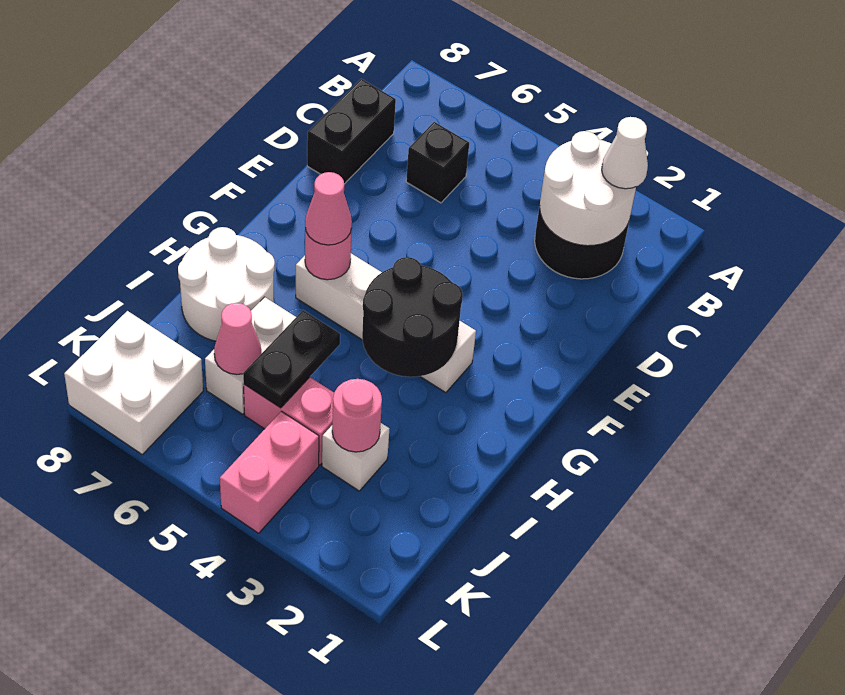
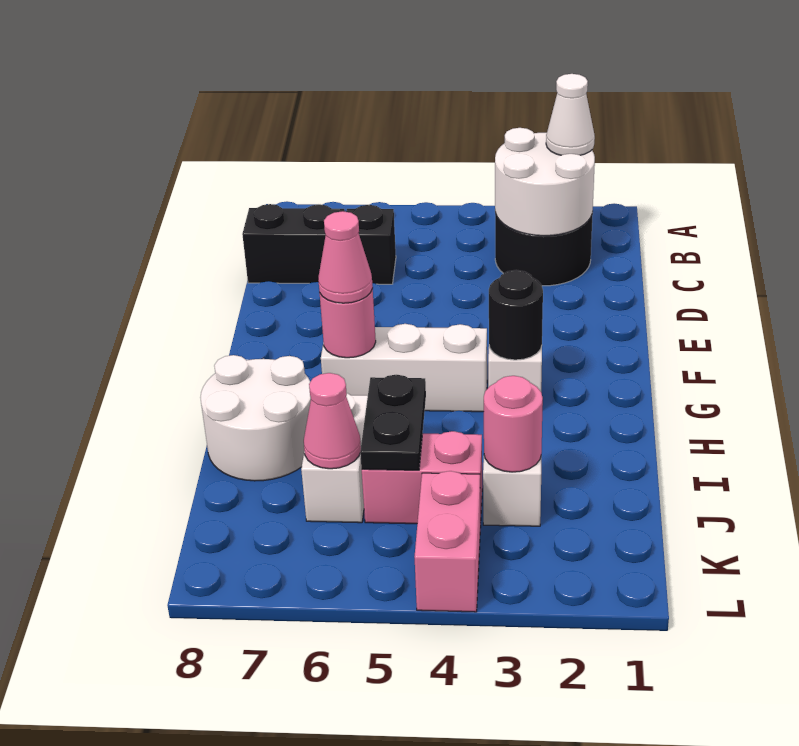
black brick C8:D8 level 1 -> black brick C7:C8 level 1
black round brick G3:H4 level 2 -> black round brick G3 level 2
white brick K7:L8 level 1 -> none

